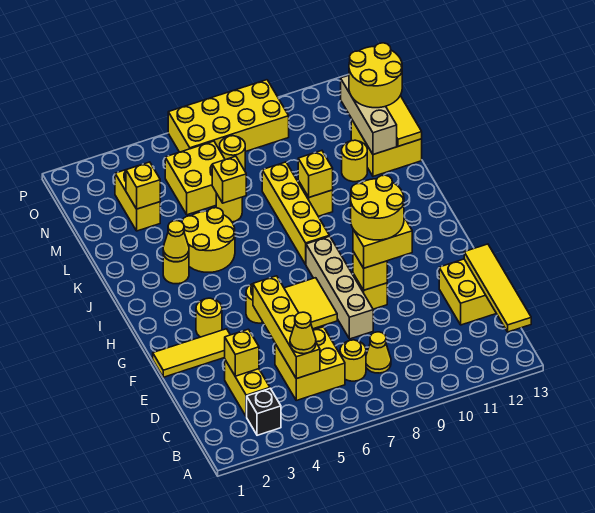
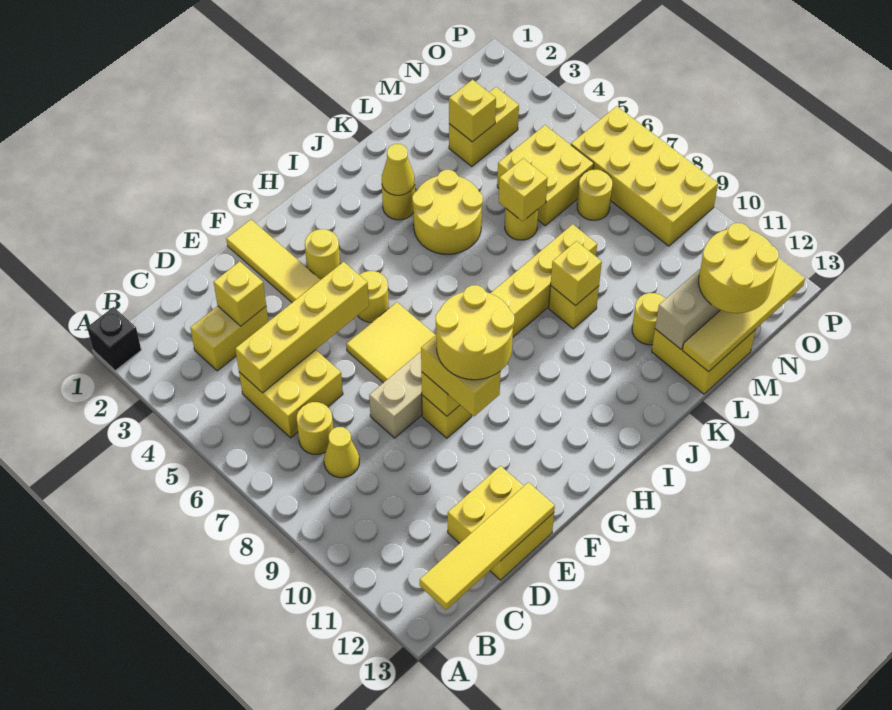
black brick B3 level 1 -> black brick A1 level 1
yellow cone C5 level 3 -> none

